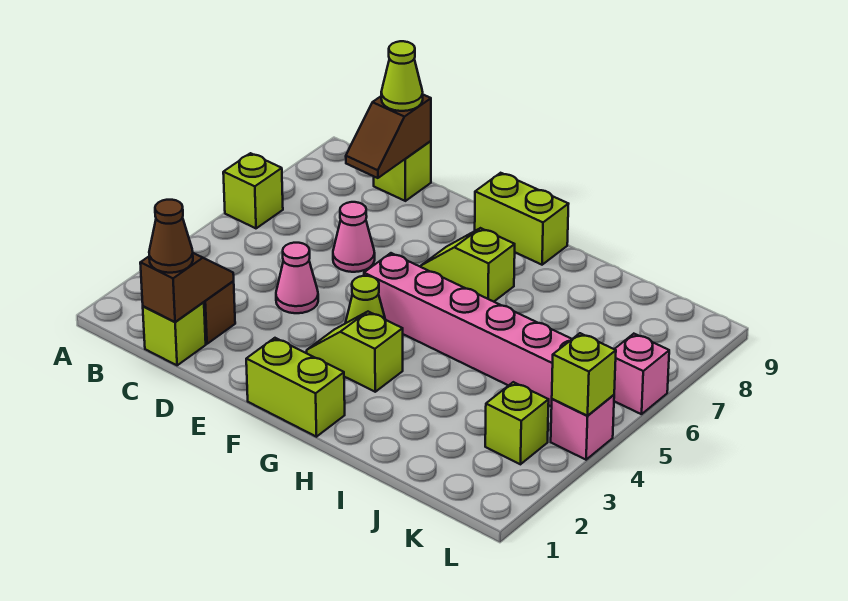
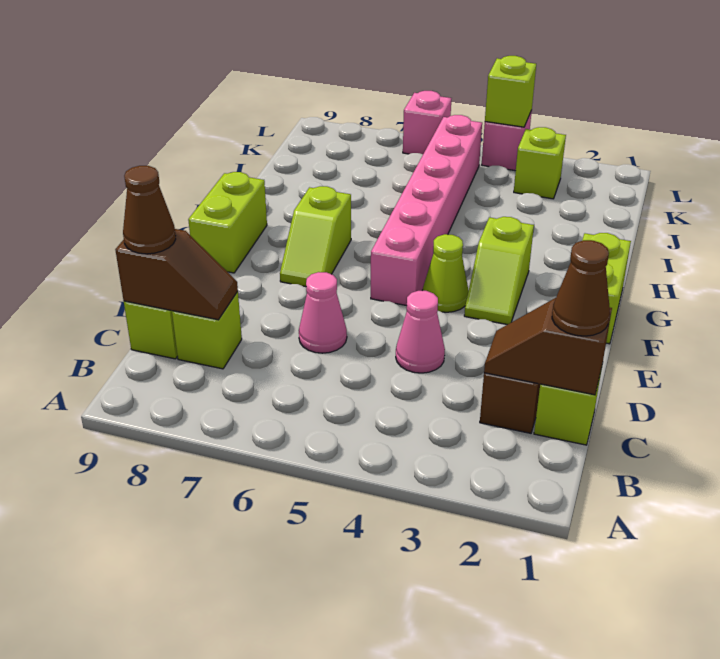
lime brick A6 level 1 -> lime brick C8 level 1
lime cone C9 level 3 -> brown cone C9 level 3

